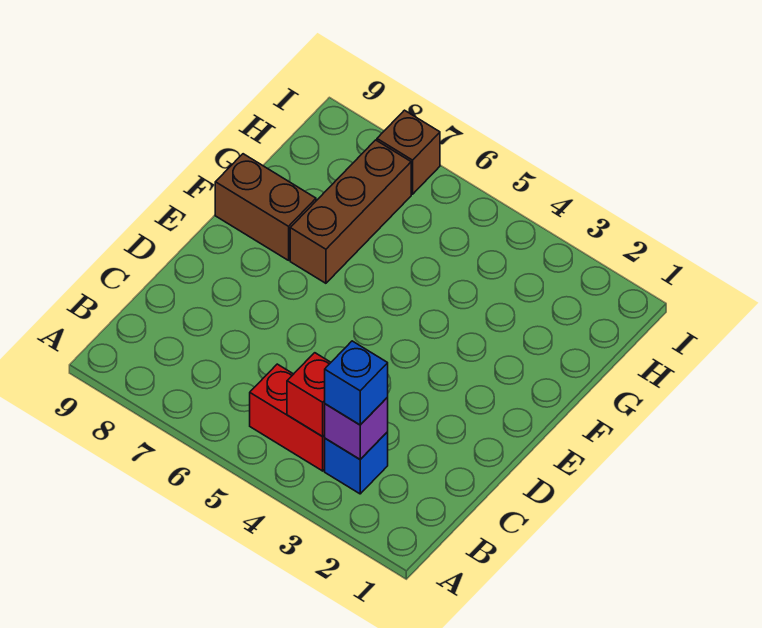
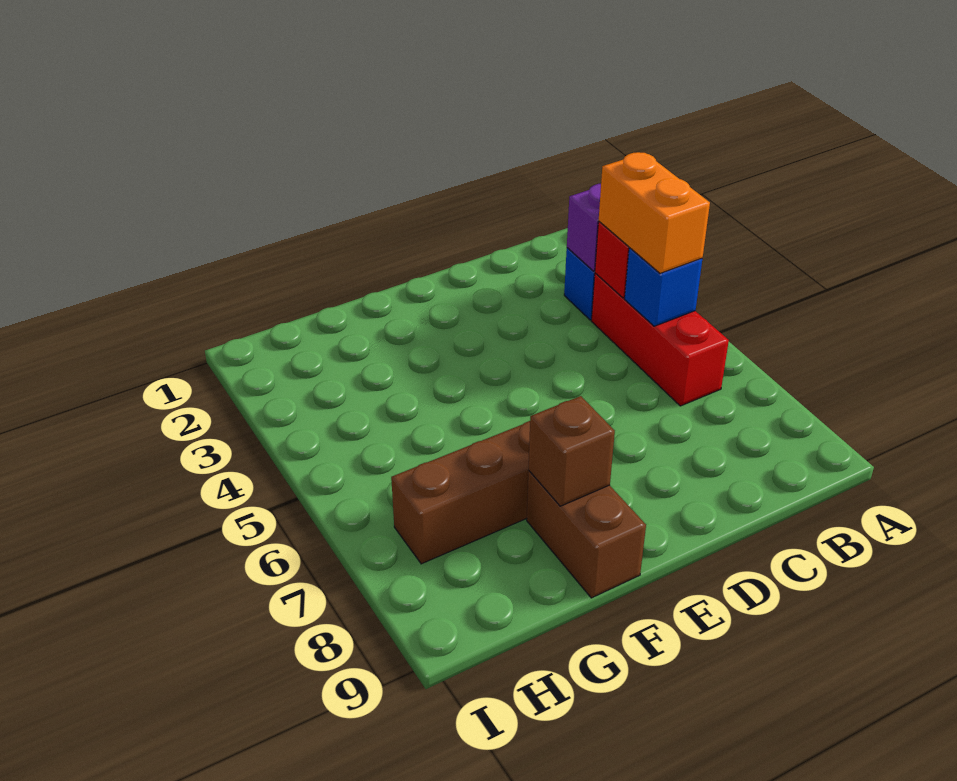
blue brick B3 level 3 -> blue brick B5 level 2
red brick B4:B5 level 1 -> red brick B4:B6 level 1
none -> orange brick B4:B5 level 3
brown brick I7 level 1 -> brown brick F8 level 2

